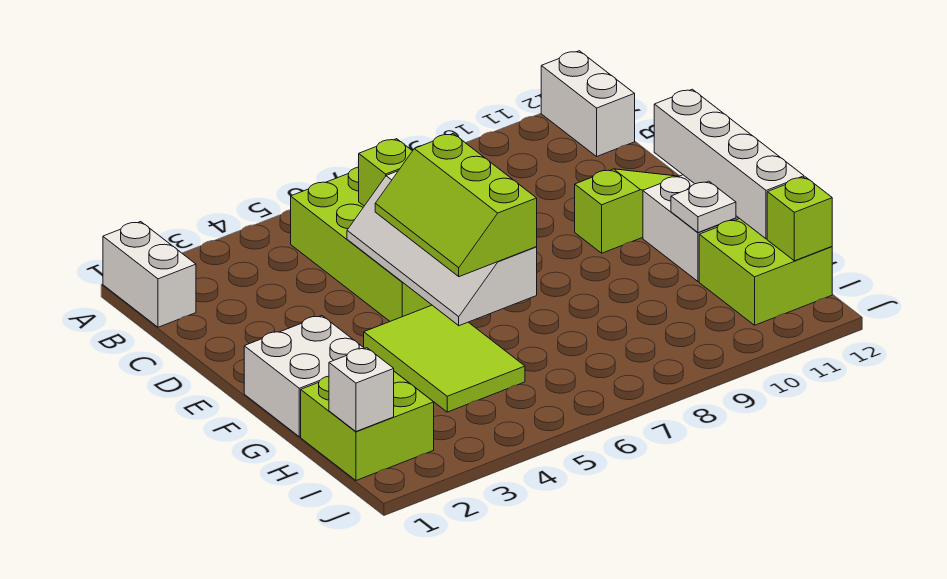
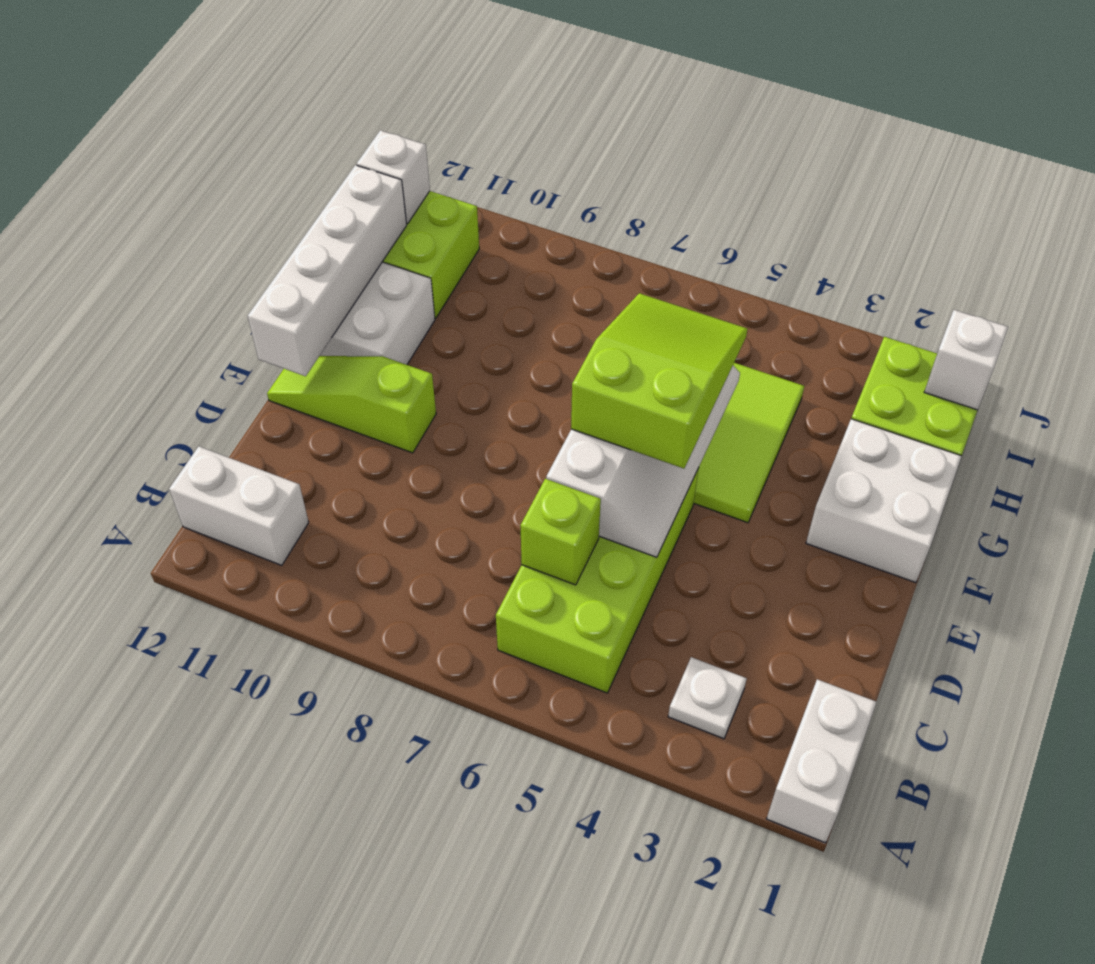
white brick A12:B12 level 1 -> white brick B11:B12 level 1
lime slope E5:G6 level 3 top 6 -> lime slope E5:G6 level 3 top E
white plate G11 level 2 -> white plate B3 level 1
lime brick I12 level 2 -> white brick I12 level 2

